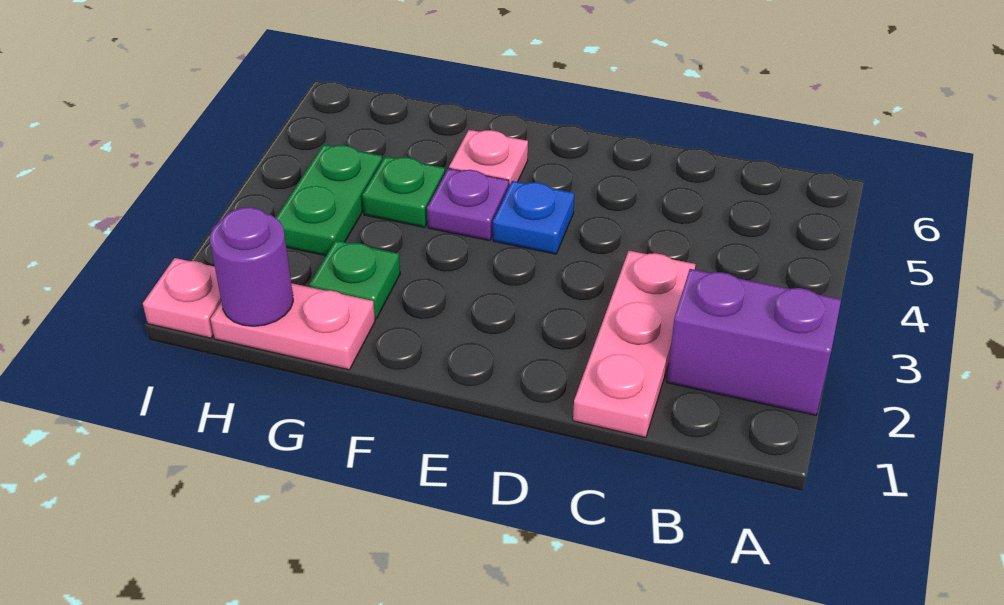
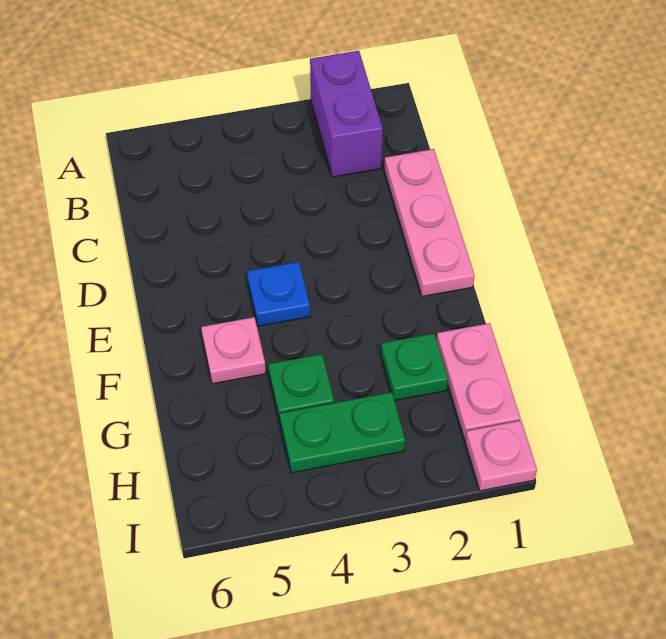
pink plate C1:C3 level 1 -> pink plate C1:E1 level 1
purple plate F4 level 1 -> none
purple round brick H1 level 2 -> none

